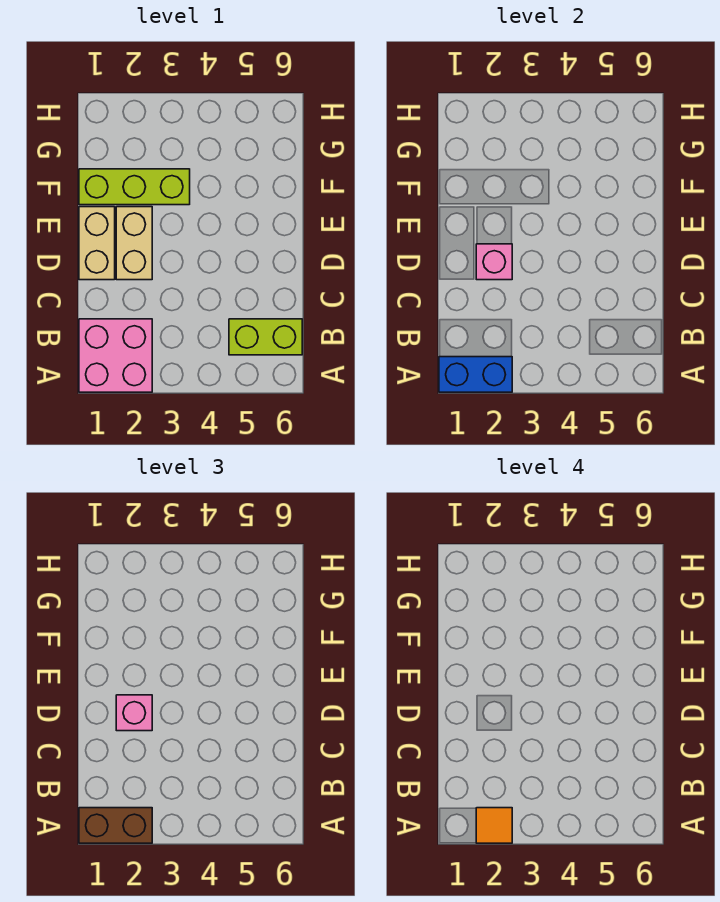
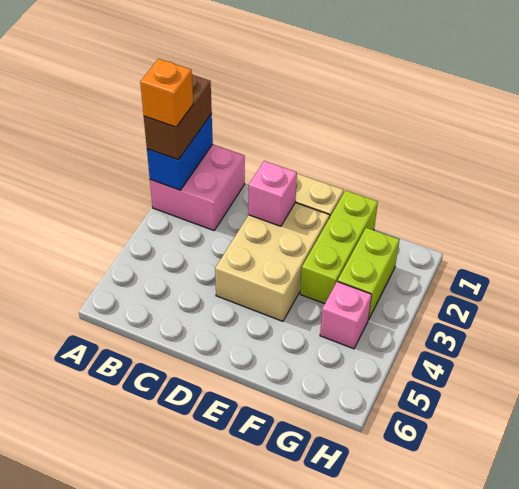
orange tile A2 level 4 -> orange brick A2 level 4
lime brick B5:B6 level 1 -> lime brick G2:G3 level 1
tan brick D2:E2 level 1 -> tan brick D2:E4 level 1
pink brick D2 level 3 -> pink brick G4 level 1

